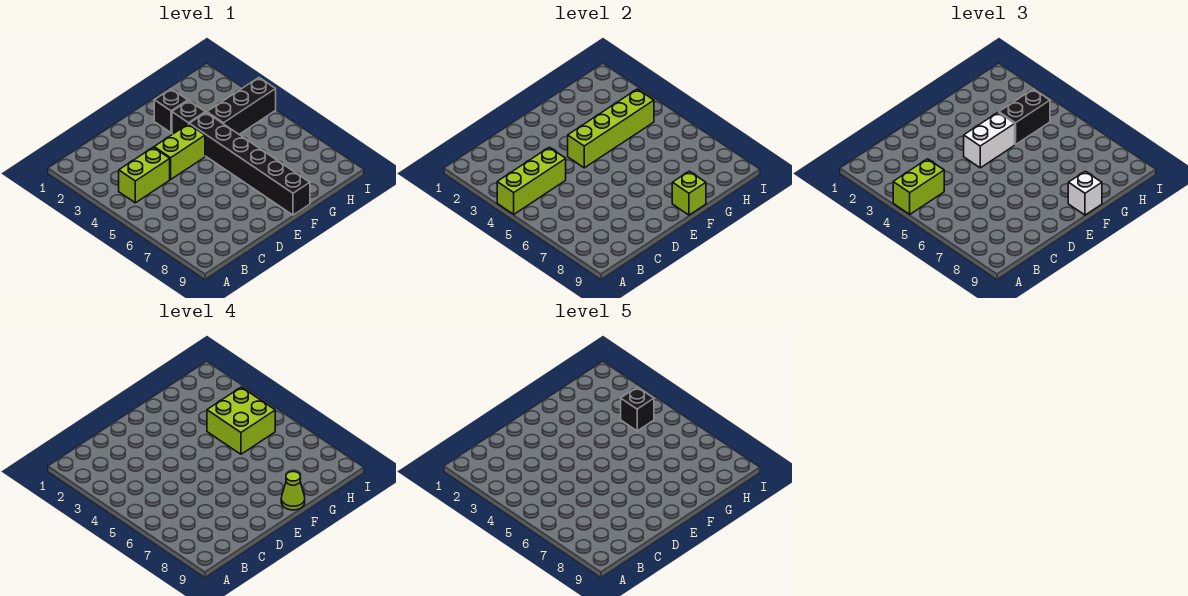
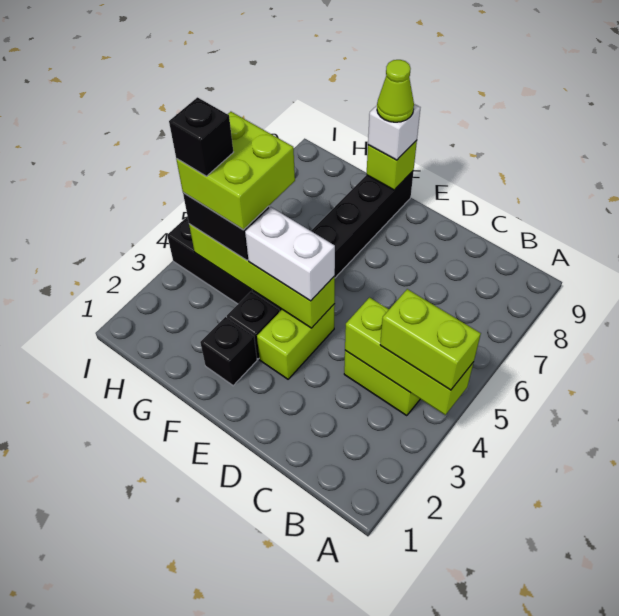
lime brick D4:E4 level 1 -> lime brick E3:E4 level 1

